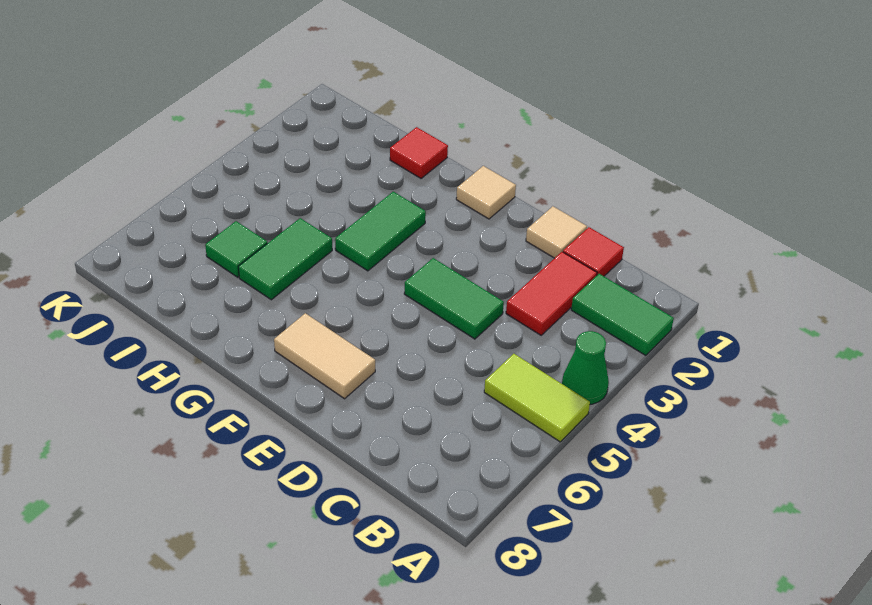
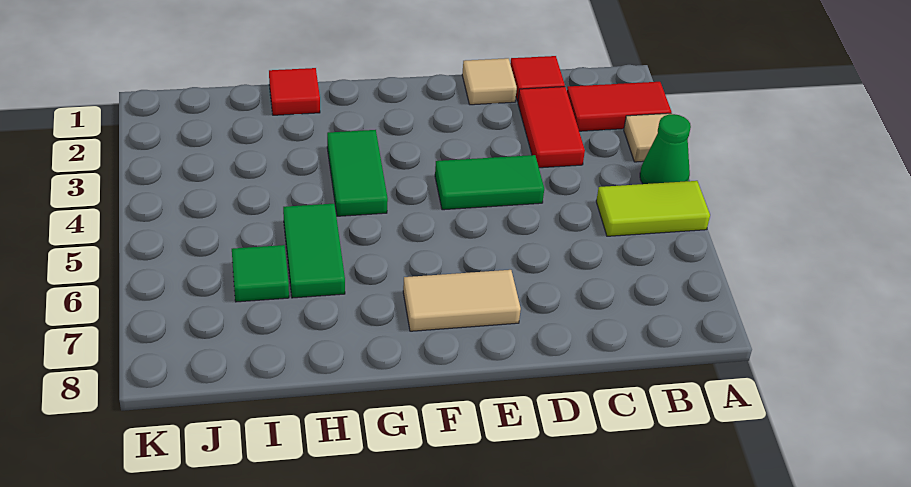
green tile A2:B2 level 1 -> red tile A2:B2 level 1
tan tile F1 level 1 -> tan tile A3 level 1

